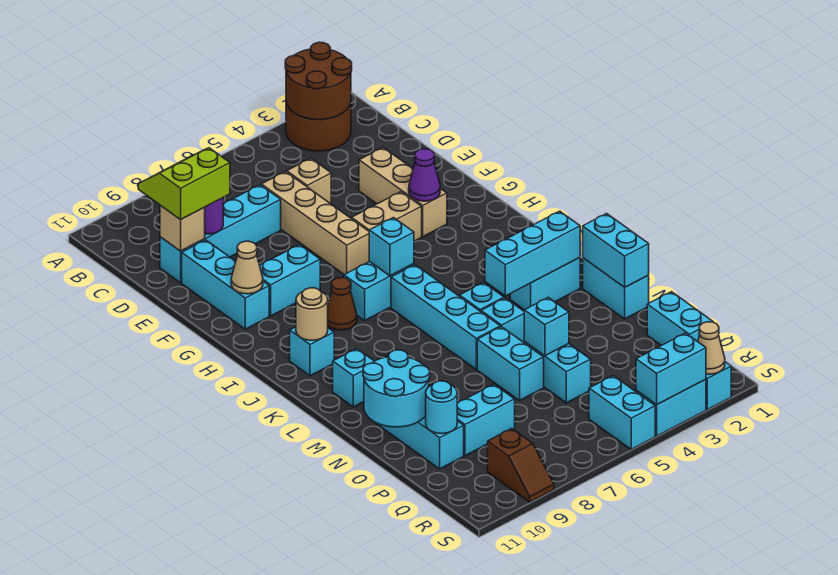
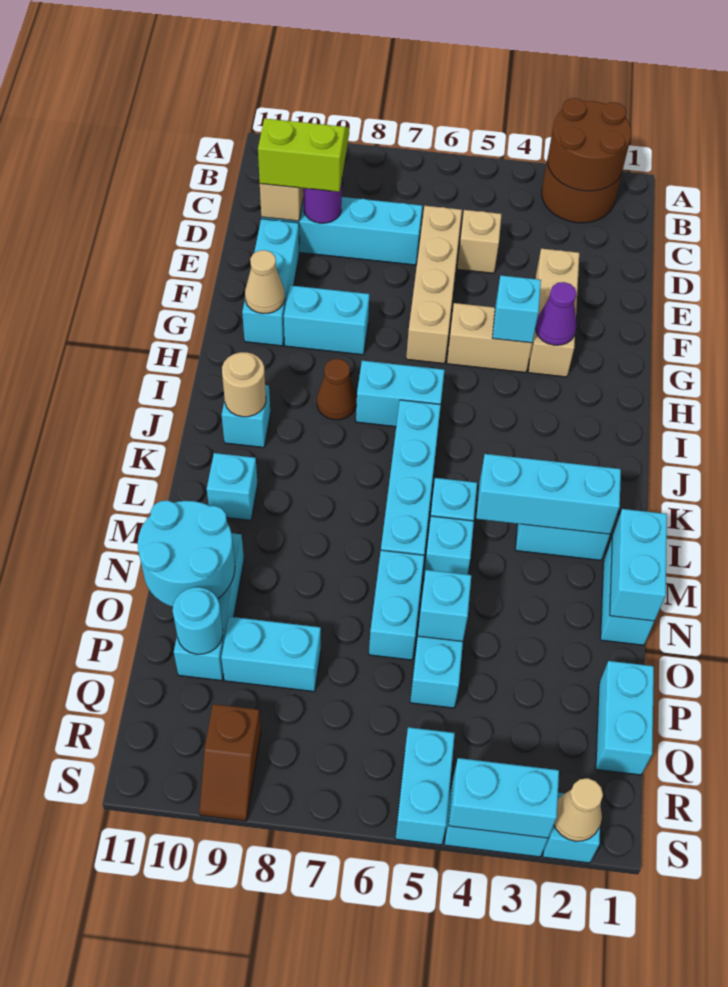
cyan brick I6 level 2 -> cyan brick G4 level 2

